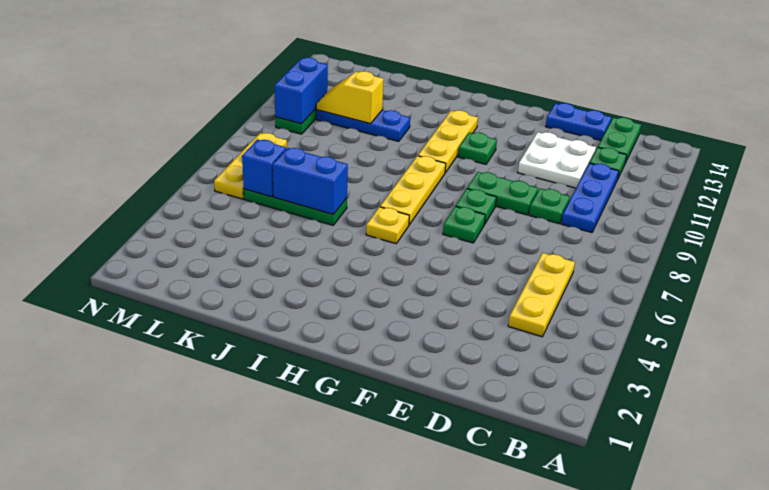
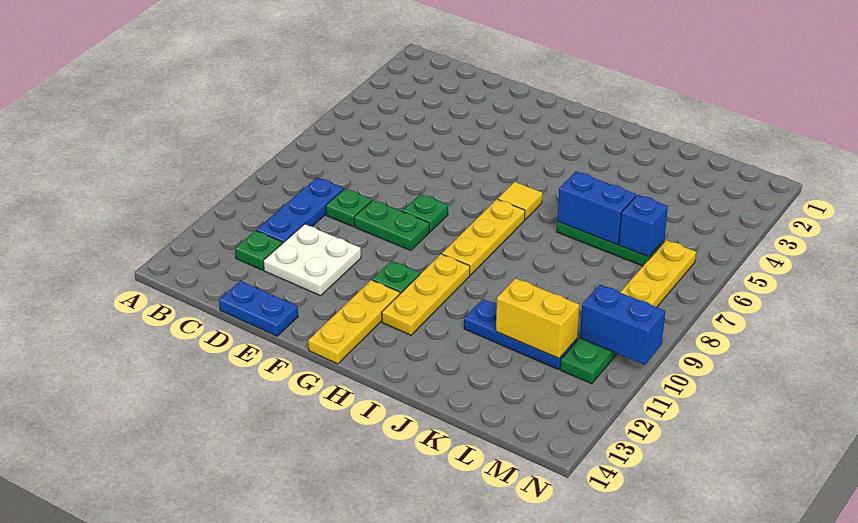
yellow plate C4:C6 level 1 -> yellow plate G12:G14 level 1
green plate C13:C14 level 1 -> none
green plate F7 level 1 -> none
yellow plate H6 level 1 -> yellow tile H6 level 1
yellow slope K11:L11 level 2 top K -> yellow brick K11:L11 level 2
blue brick M10:M11 level 2 -> blue brick M10:N10 level 2

